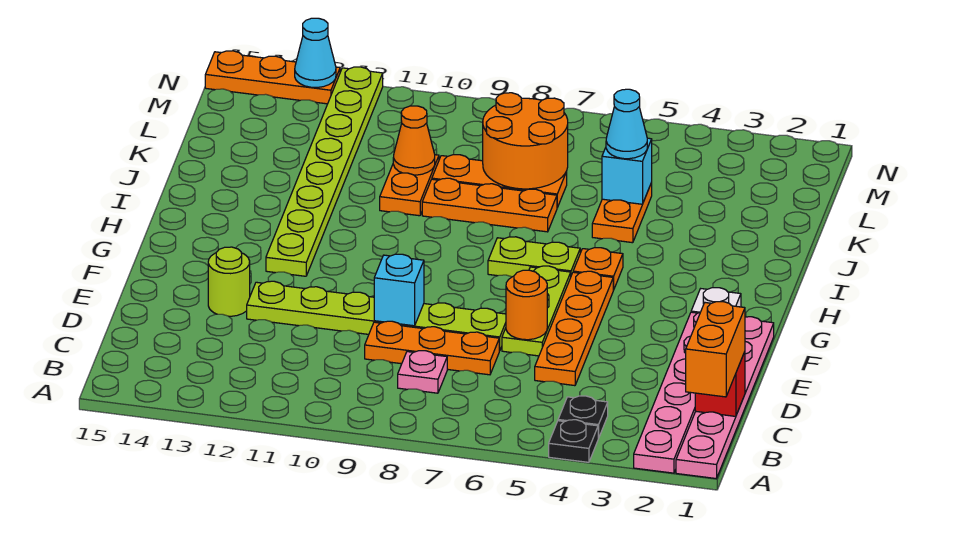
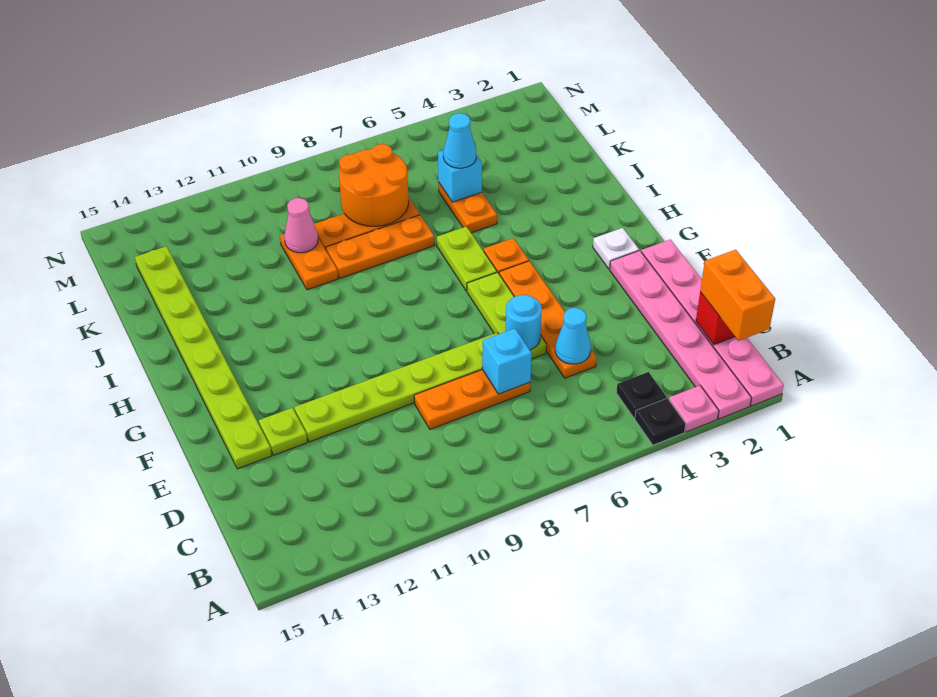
pink plate C8 level 1 -> pink plate A3 level 1
orange round brick E6 level 2 -> cyan round brick E6 level 2
cyan brick E9 level 2 -> cyan brick D7 level 2
lime round brick E13 level 1 -> lime plate E13 level 1
lime plate G12:N12 level 1 -> lime plate E14:L14 level 1
lime plate H6:H7 level 1 -> lime plate H6:I6 level 1
orange cone K10 level 2 -> pink cone K10 level 2
orange plate N13:N15 level 1 -> none
cyan cone N13 level 2 -> cyan cone D5 level 2

